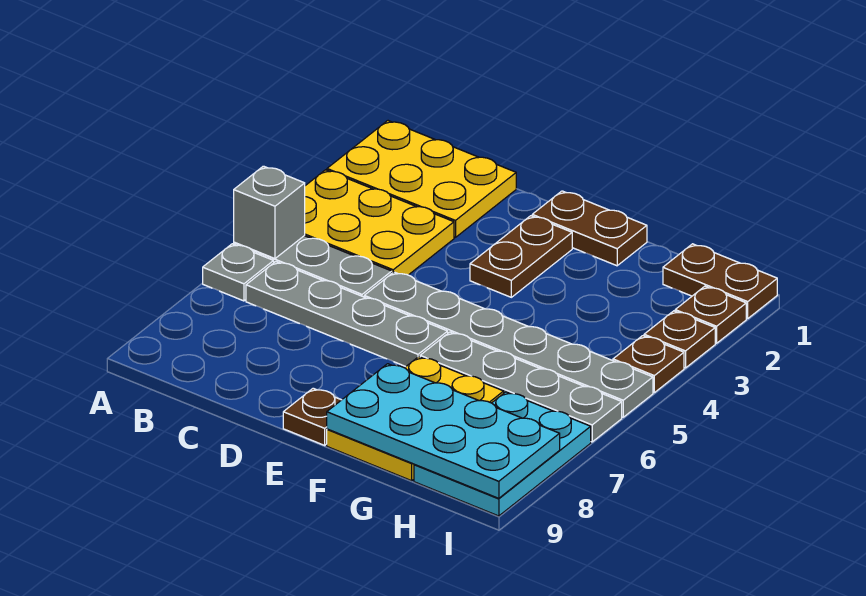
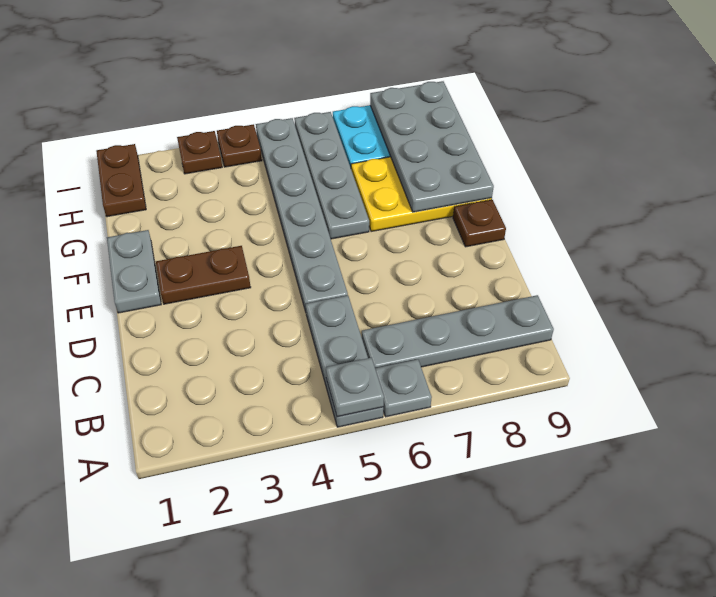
yellow plate A1:C2 level 1 -> none
yellow plate A3:C4 level 1 -> none
grey brick A5 level 2 -> grey plate A5 level 2
grey plate B6:E6 level 1 -> grey plate B6:B9 level 1
brown plate E1:F1 level 1 -> grey plate E1:F1 level 1
cyan plate F8:I9 level 2 -> grey plate F8:I9 level 2
brown plate I2 level 1 -> none

